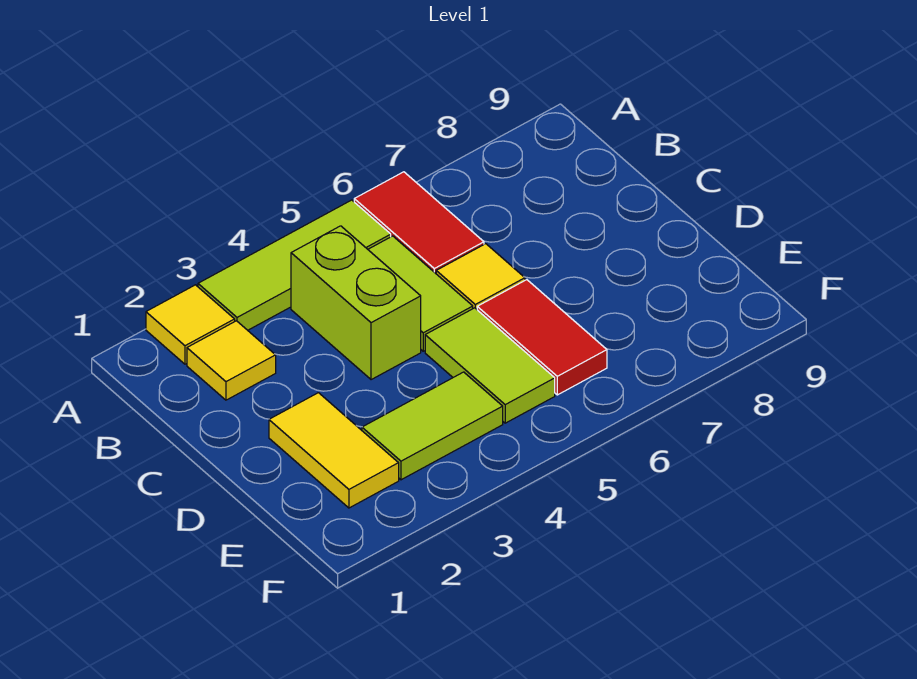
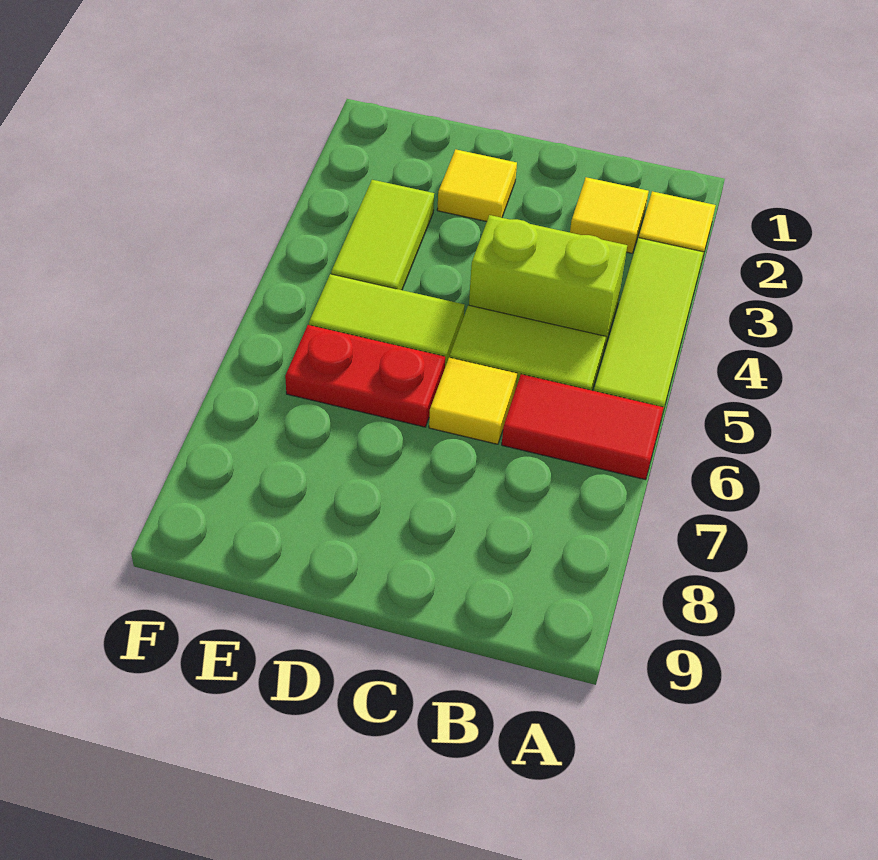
yellow tile D2:E2 level 1 -> yellow tile D2 level 1
red tile D6:E6 level 1 -> red plate D6:E6 level 1

